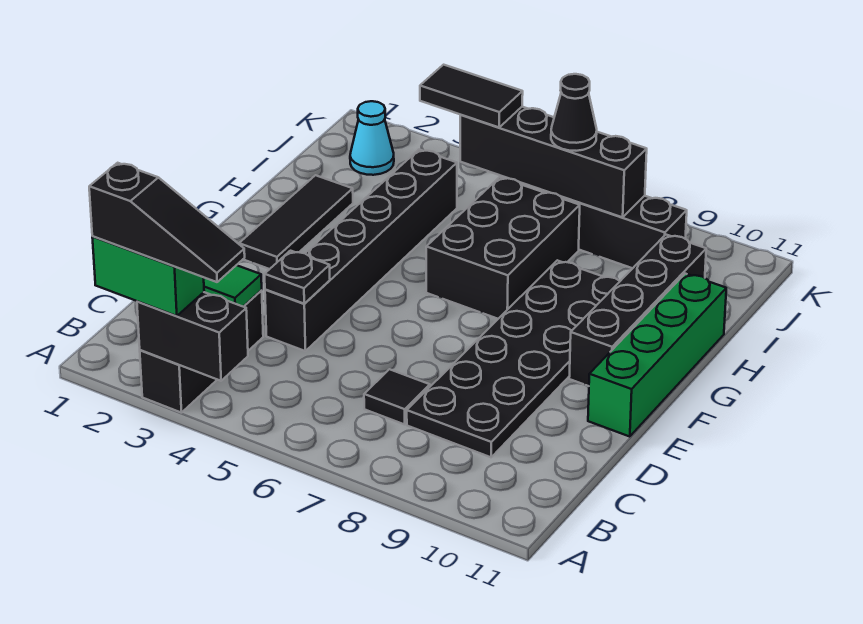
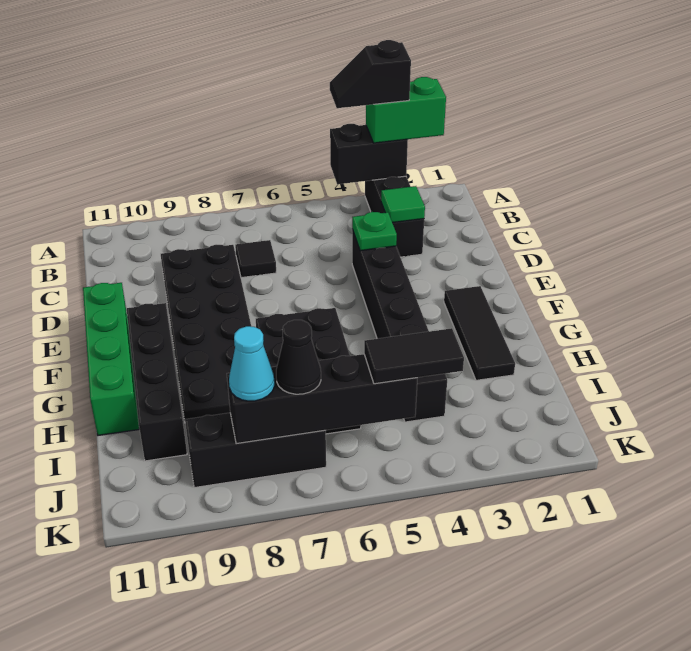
black slope A2:A4 level 4 top 2 -> black slope A3:A4 level 4 top 3
black plate D4 level 2 -> green plate D4 level 2
cyan cone J2 level 1 -> cyan cone J8 level 3

